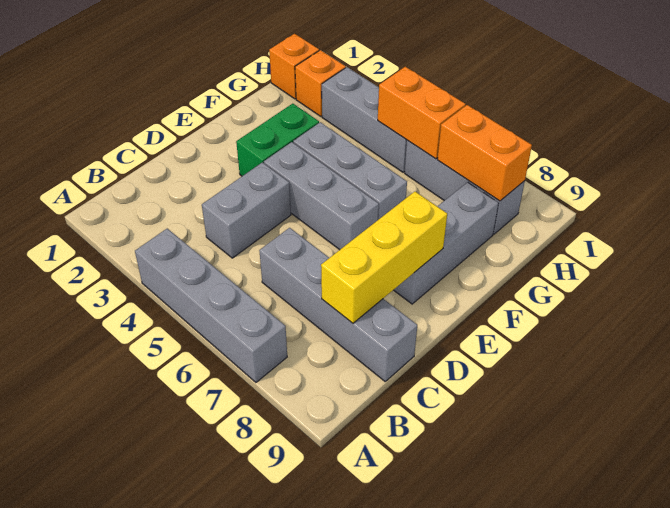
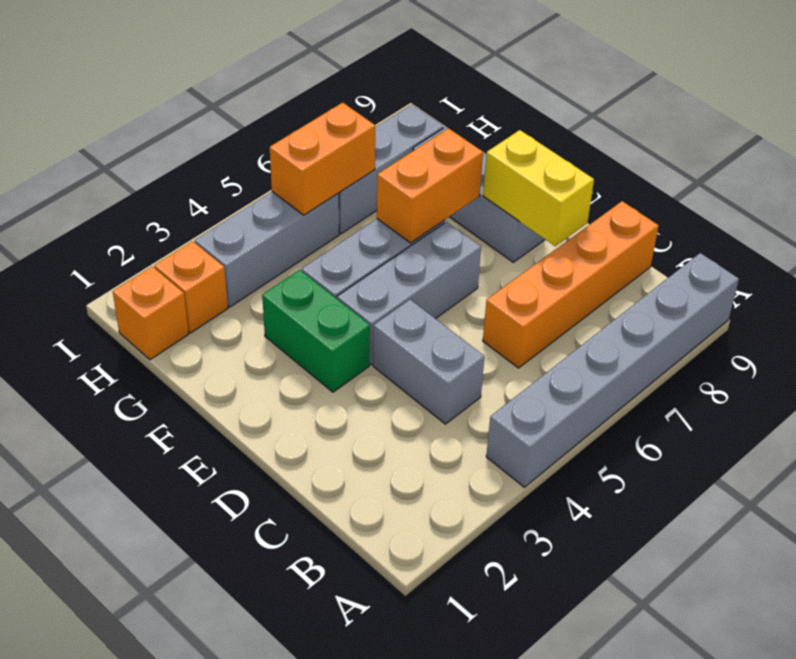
grey brick A4:A7 level 1 -> grey brick A4:A9 level 1
grey brick C6:C9 level 1 -> orange brick C6:C9 level 1
yellow brick C8:E8 level 2 -> yellow brick D8:E8 level 2
orange brick H7:H8 level 2 -> orange brick F6:F7 level 2

